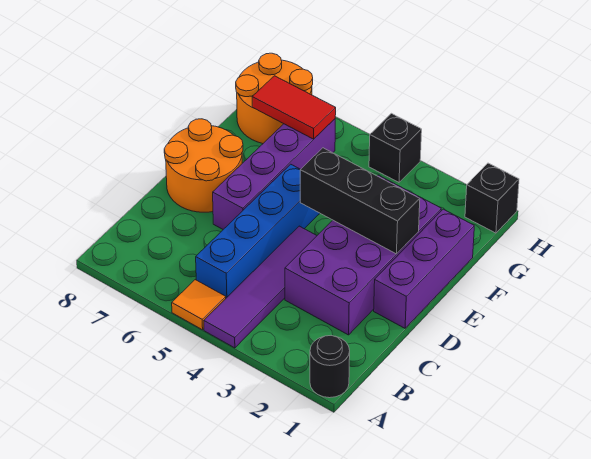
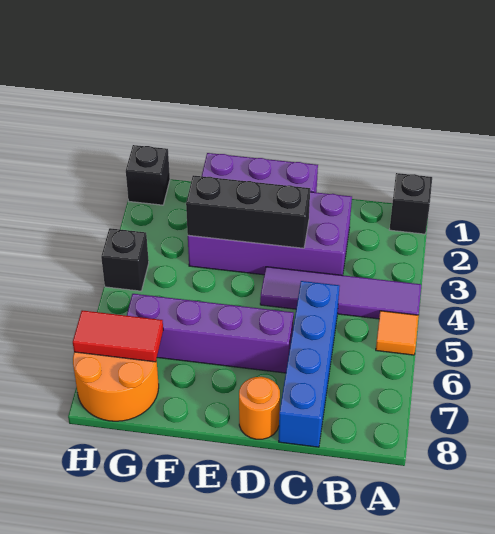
black round brick A1 level 1 -> black brick A1 level 1
blue brick B5:E5 level 1 -> blue brick C5:C8 level 1
orange round brick D7:E8 level 1 -> orange round brick D8 level 1
black brick E2:E4 level 2 -> black brick D3:F3 level 2
red tile G6:G7 level 2 -> red tile G7:H7 level 2

